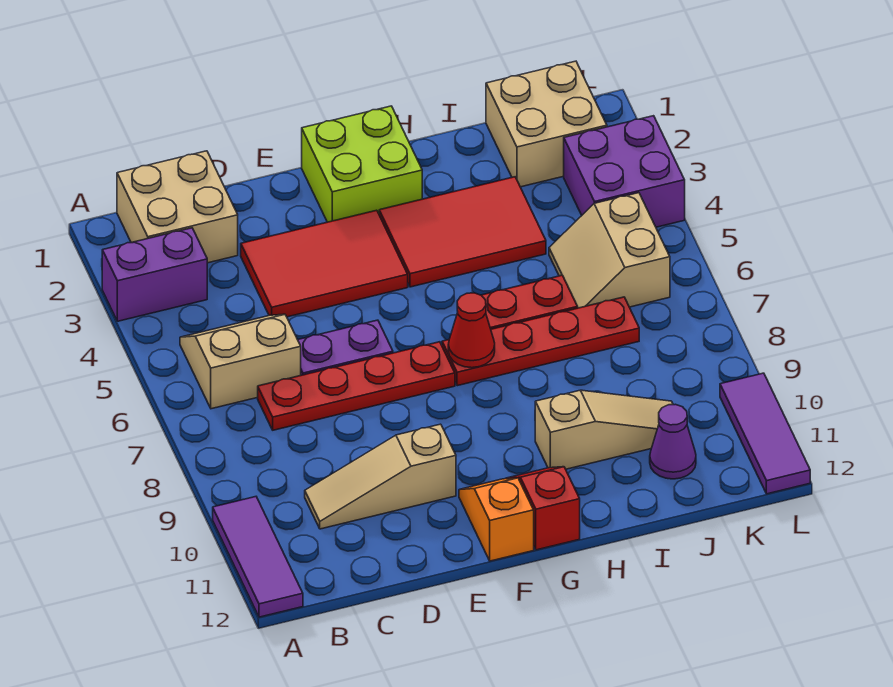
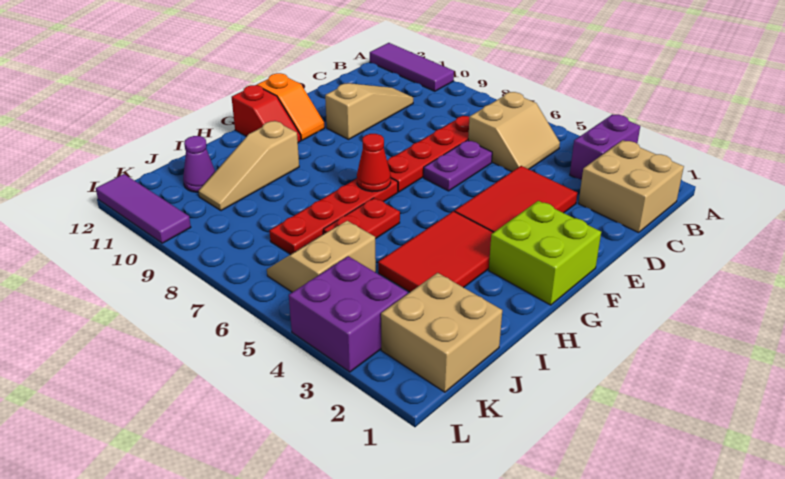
tan slope J5:K6 level 1 top K -> tan slope J5:K6 level 1 top 5

